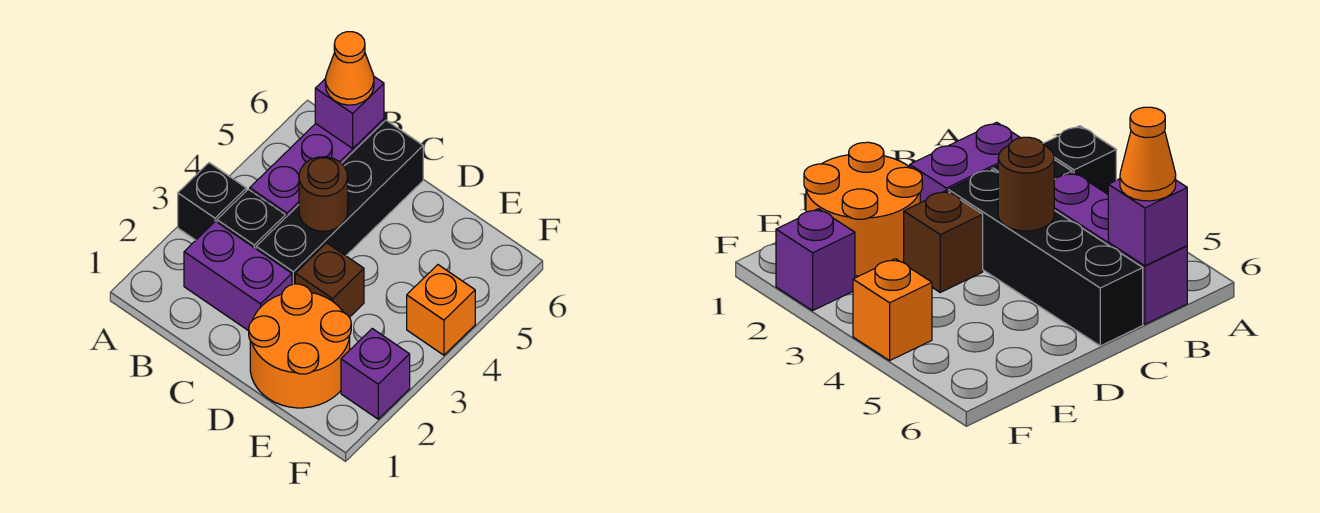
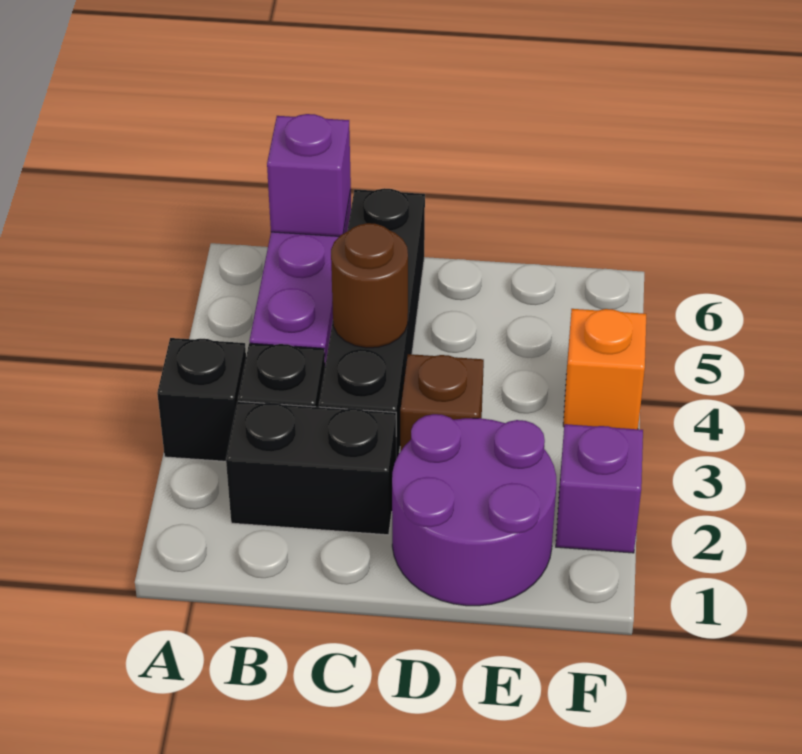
purple brick B2:C2 level 1 -> black brick B2:C2 level 1
orange cone B6 level 3 -> none
orange round brick D1:E2 level 1 -> purple round brick D1:E2 level 1

